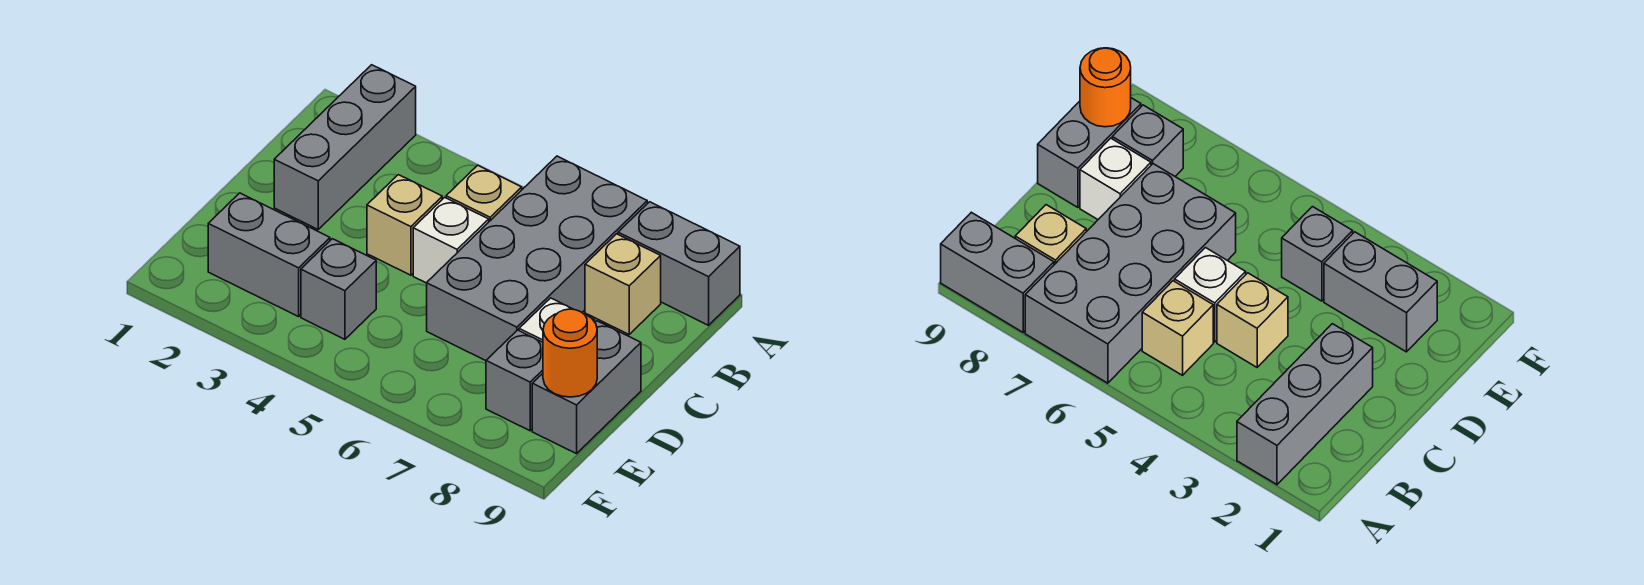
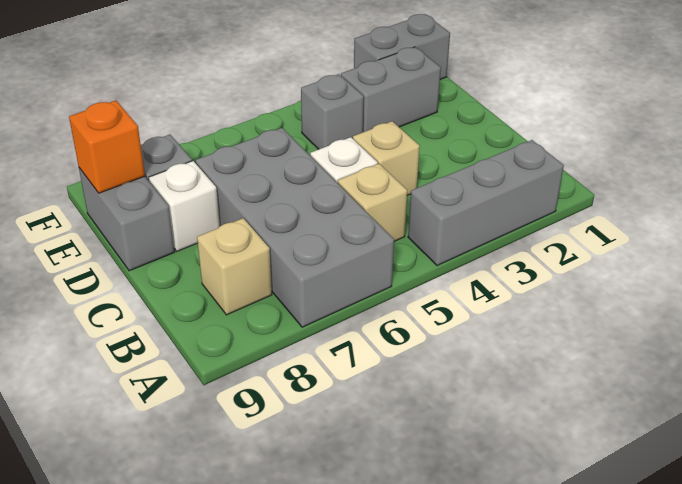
grey brick A2:C2 level 1 -> grey brick A2:A4 level 1
grey brick A8:A9 level 1 -> grey brick F1:F2 level 1
orange round brick E9 level 2 -> orange brick E9 level 2

